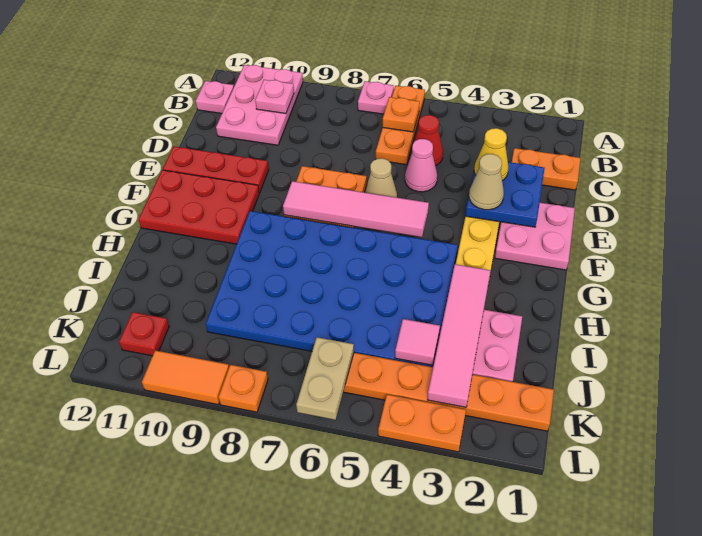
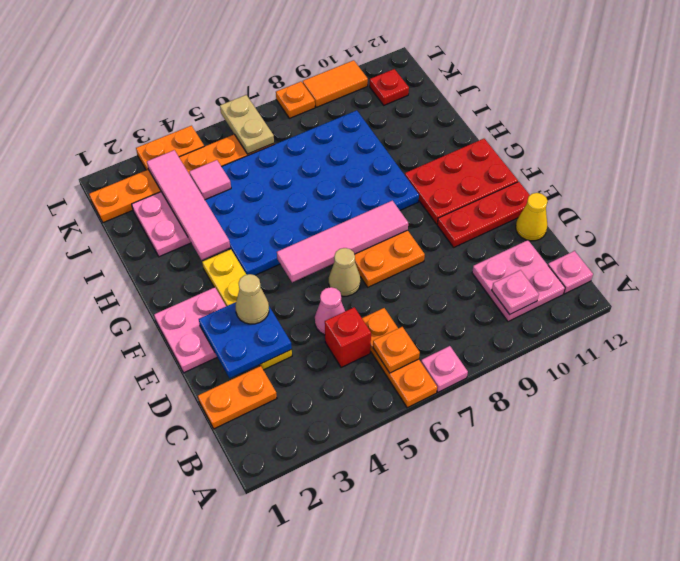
pink plate A10:C11 level 1 -> pink plate B10:C11 level 1
red cone C5 level 1 -> red brick C5 level 1
yellow cone D3 level 3 -> yellow cone D12 level 1

